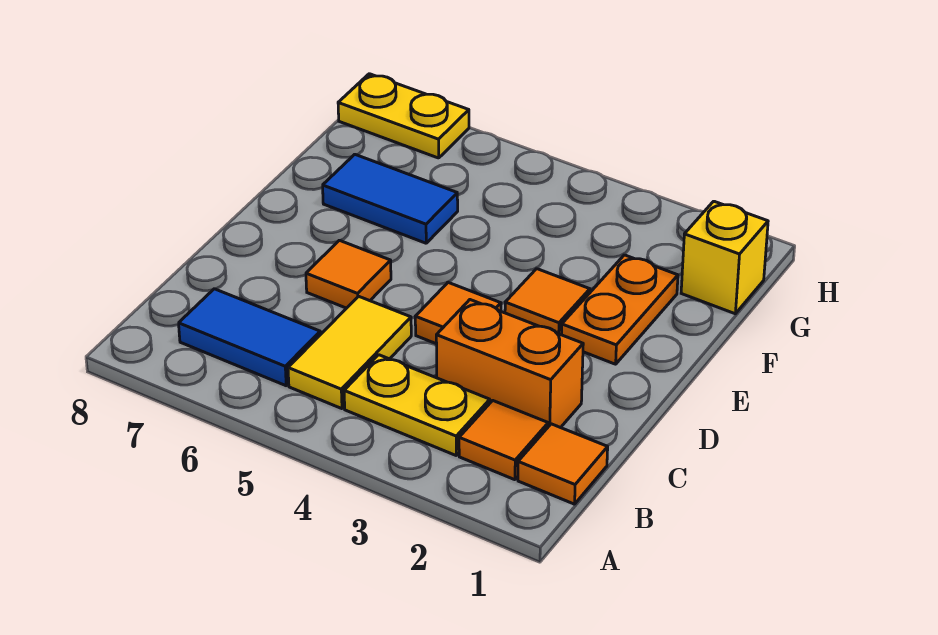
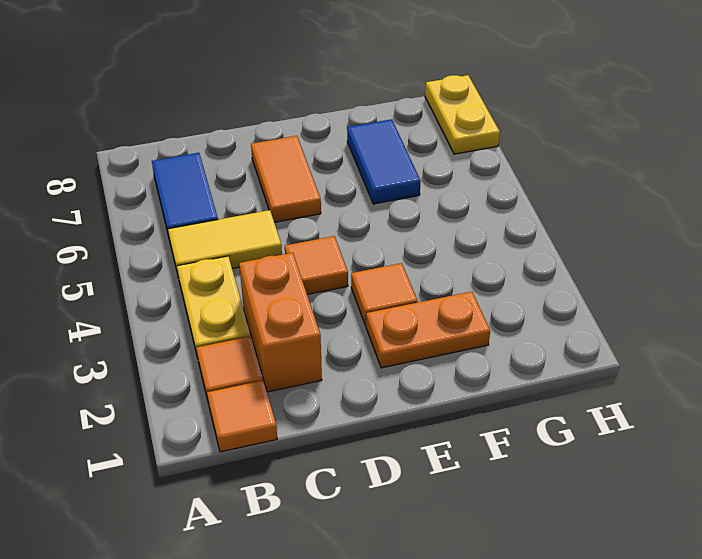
orange tile D6 level 1 -> orange tile D6:D7 level 1
yellow brick G1 level 1 -> none

